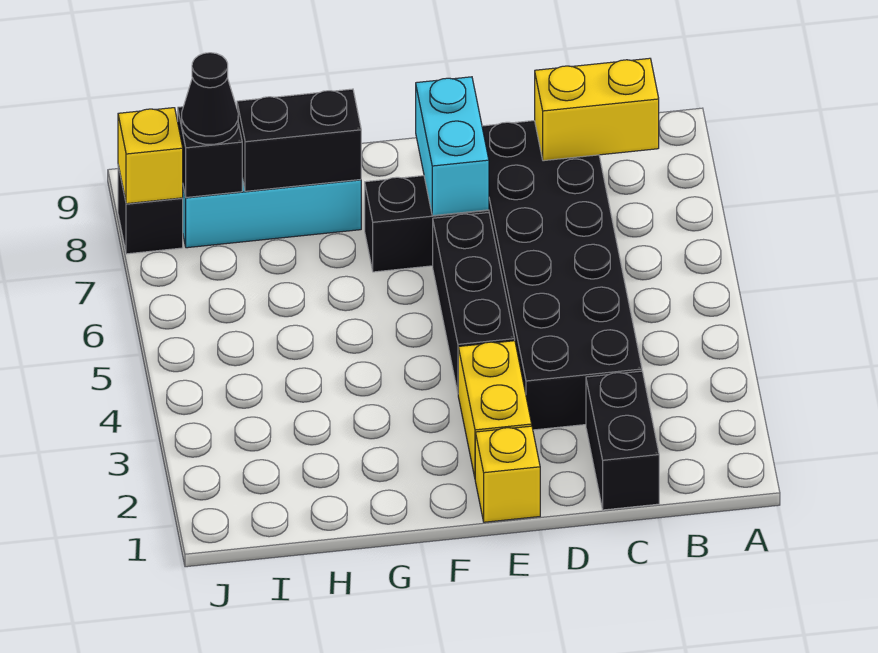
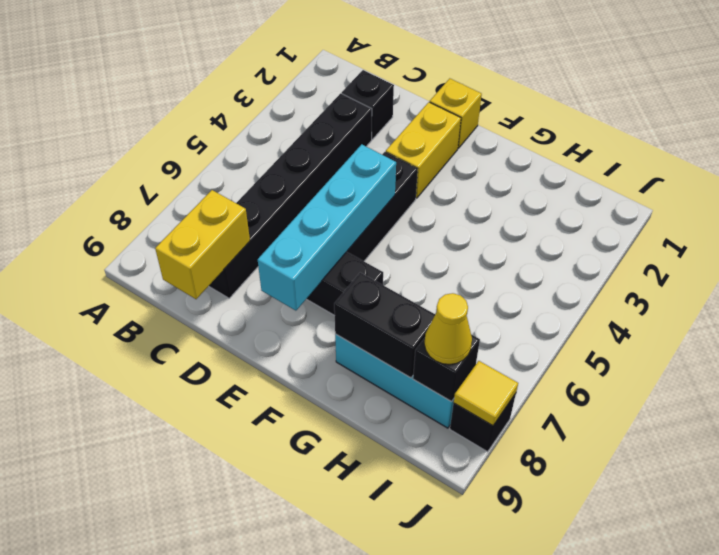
yellow brick B8:C8 level 2 -> yellow brick C8:C9 level 2
black brick C1:C2 level 1 -> black brick C2 level 1
black brick C3:D8 level 1 -> black brick C3:C8 level 1
cyan brick E7:E8 level 2 -> cyan brick E5:E8 level 2
black cone I8 level 3 -> yellow cone I8 level 3
yellow brick J8 level 2 -> yellow tile J8 level 2

